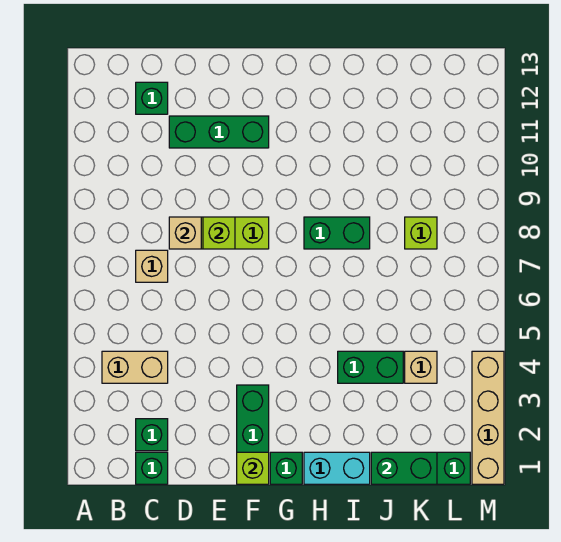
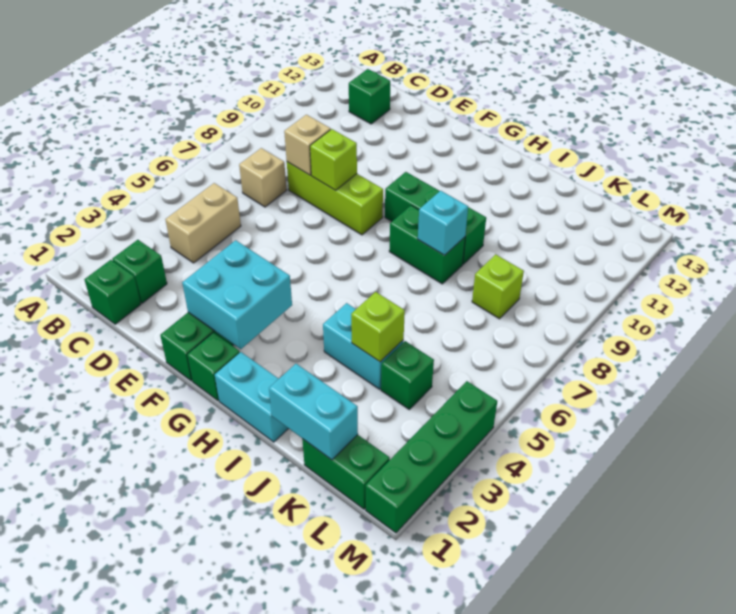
tan brick B4:C4 level 1 -> tan brick C4:C5 level 1
green brick D11:F11 level 1 -> green brick G9:I9 level 1
lime brick F1 level 2 -> lime brick J4 level 2
none -> cyan brick F2:G3 level 2
green brick I4:J4 level 1 -> cyan brick I4:J4 level 1
none -> cyan brick I8 level 2
green brick J1:K1 level 2 -> cyan brick J1:K1 level 2
tan brick K4 level 1 -> green brick K4 level 1
tan brick M1:M4 level 1 -> green brick M1:M4 level 1

